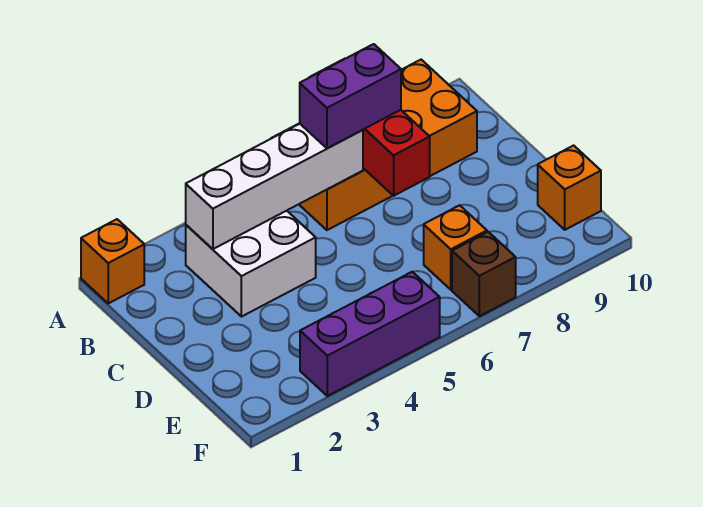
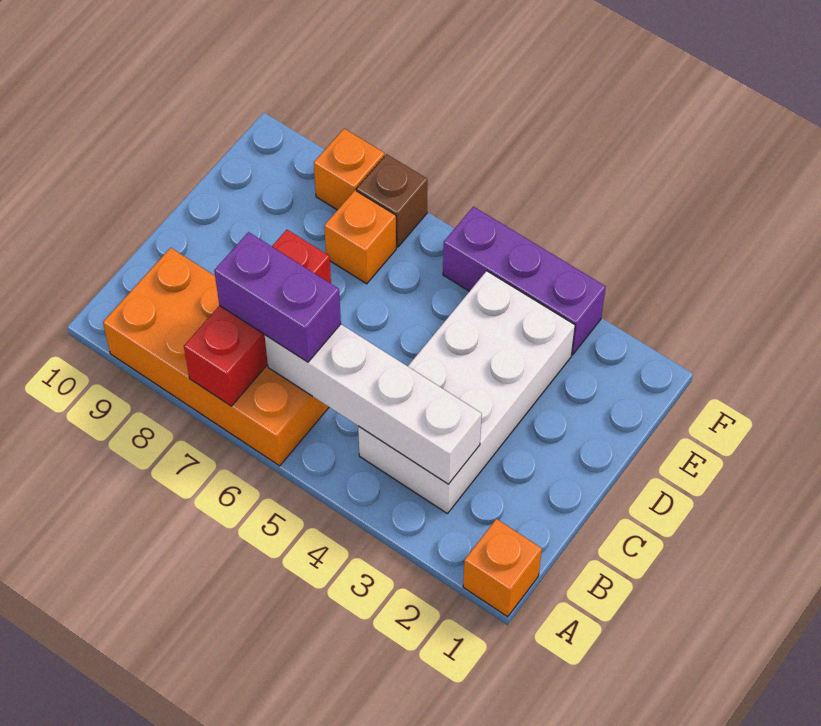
white brick B3:C4 level 1 -> white brick B3:E4 level 1
orange brick E10 level 1 -> orange brick F8 level 1

